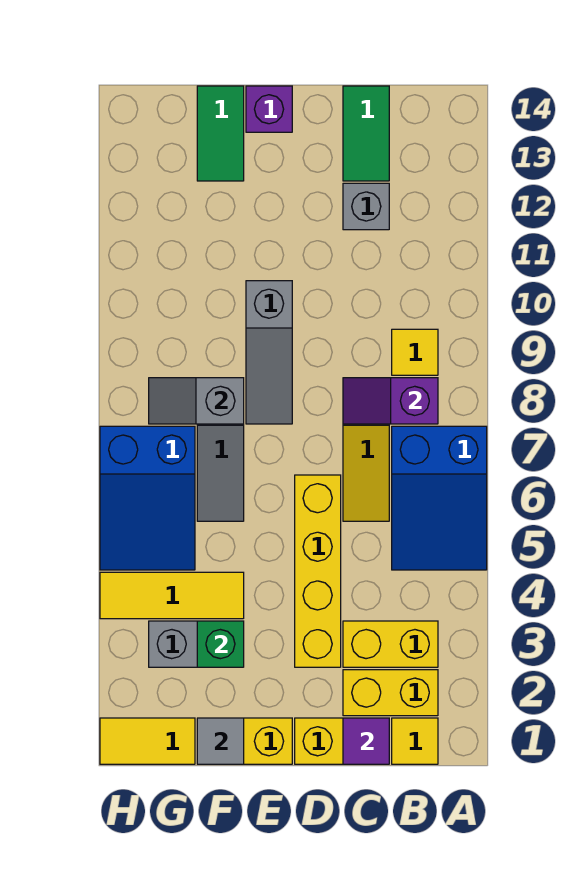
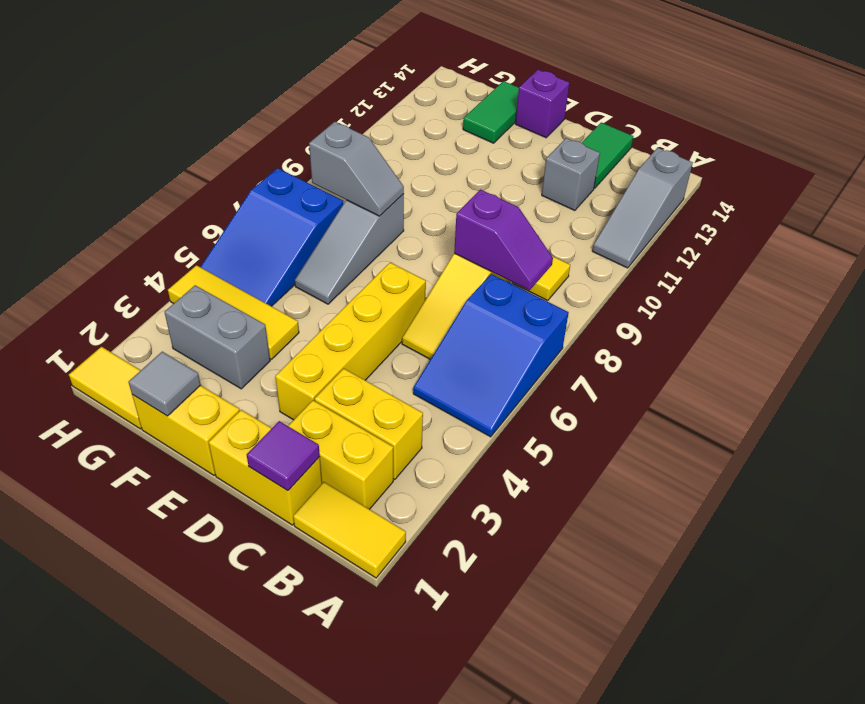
yellow tile B1 level 1 -> yellow tile A1:B1 level 1
purple slope B8:C8 level 2 top B -> purple slope B8:C8 level 2 top C
grey slope E8:E10 level 1 top 10 -> grey slope A11:A13 level 1 top 13
green brick F3 level 2 -> none
grey slope F8:G8 level 2 top F -> grey slope F8:G8 level 2 top G

